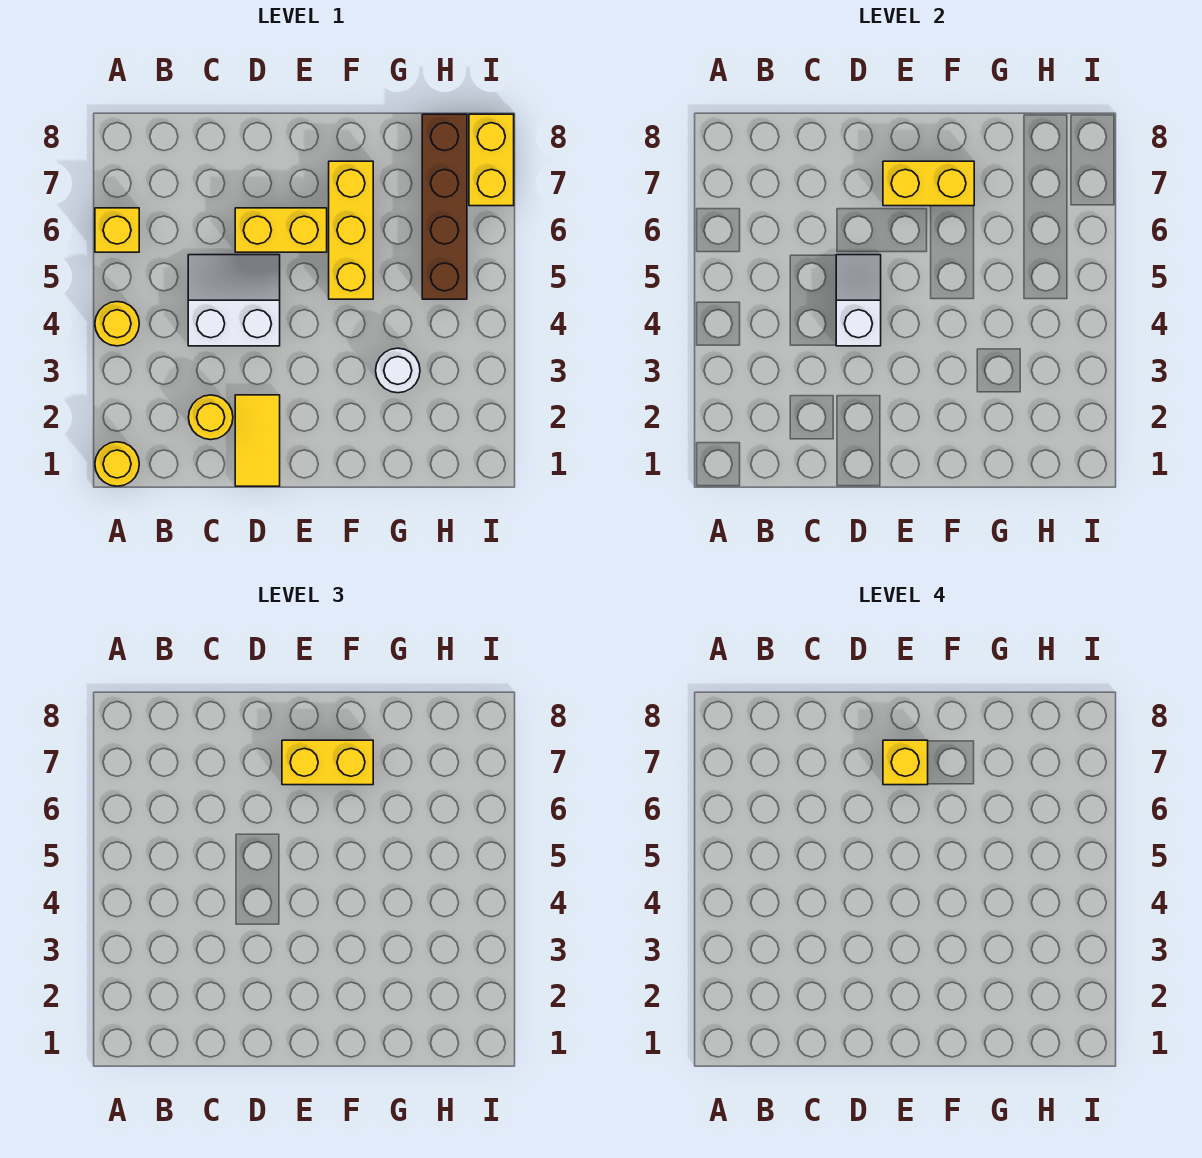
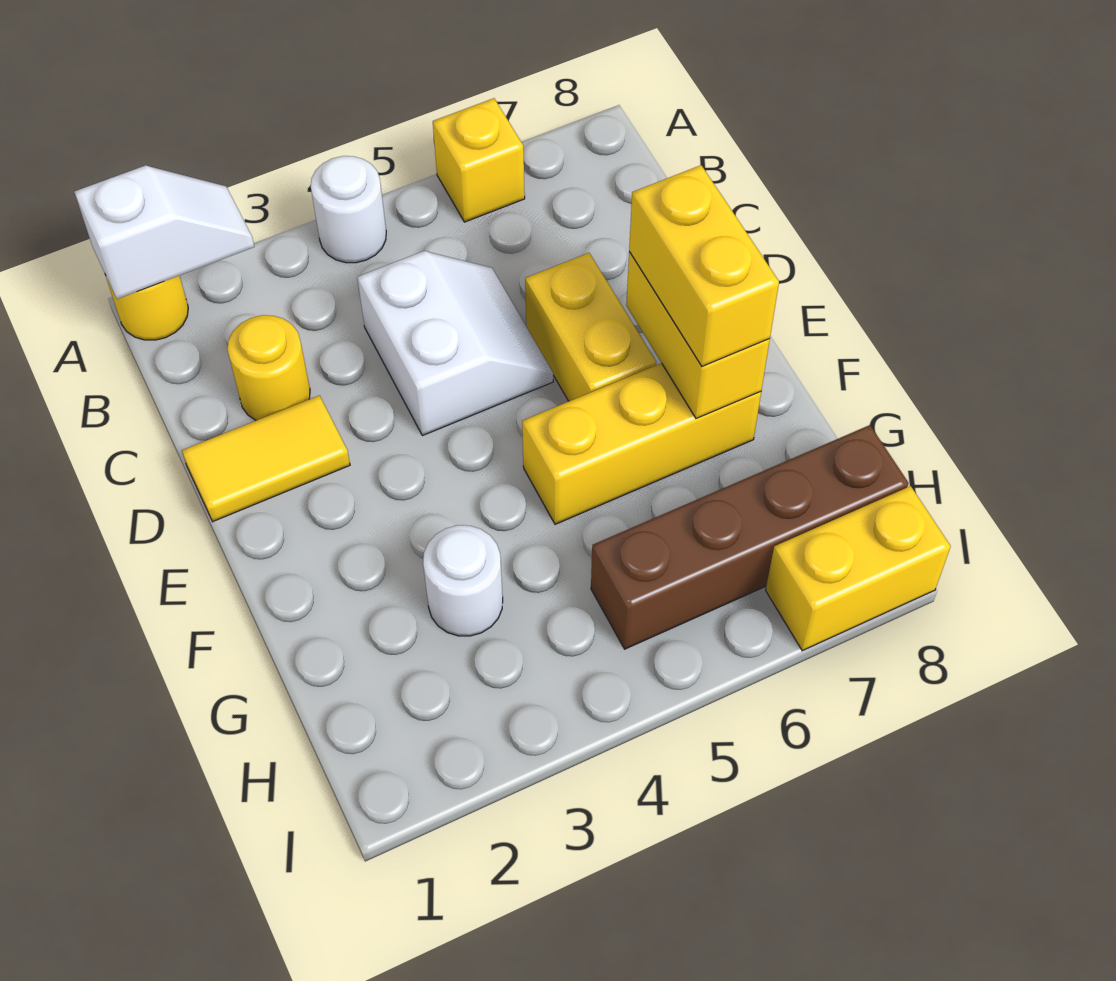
yellow round brick A4 level 1 -> white round brick A4 level 1
white slope D4:D5 level 2 top 4 -> white slope A1:A2 level 2 top 1
yellow brick E7 level 4 -> none

